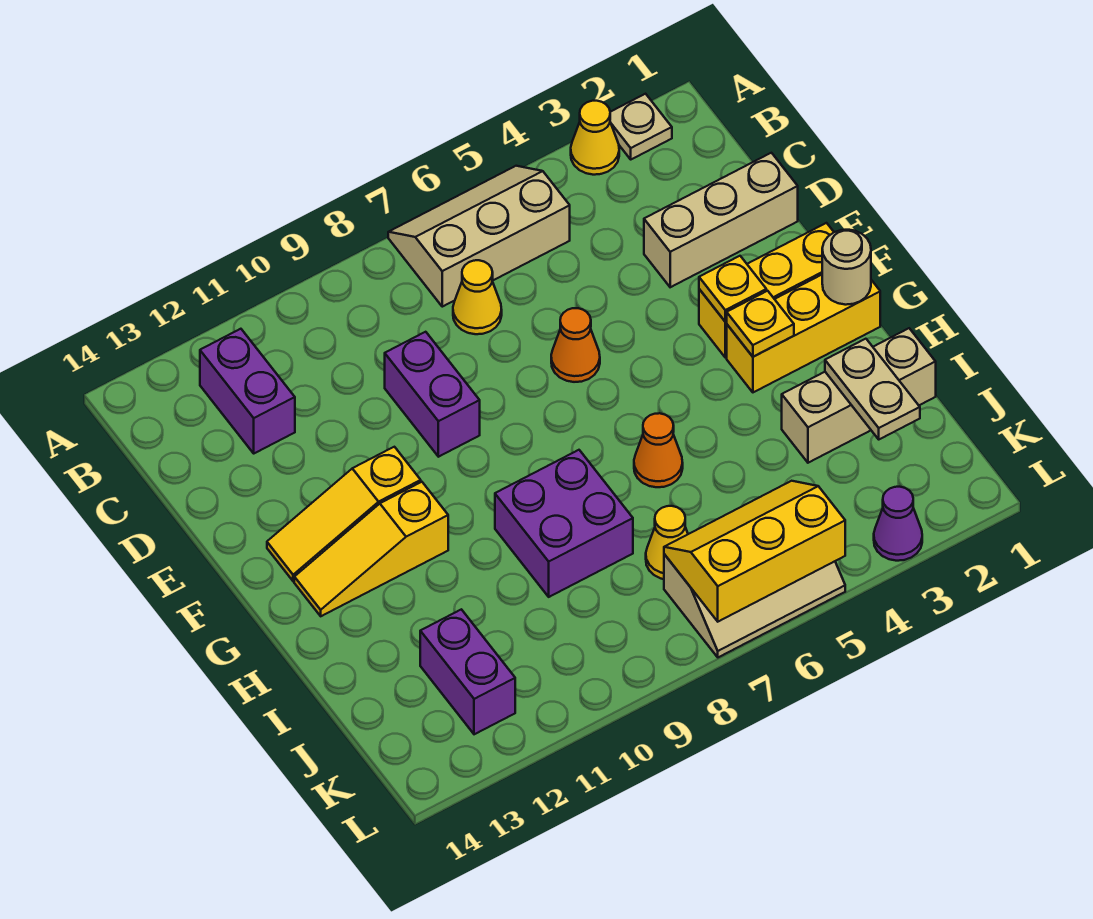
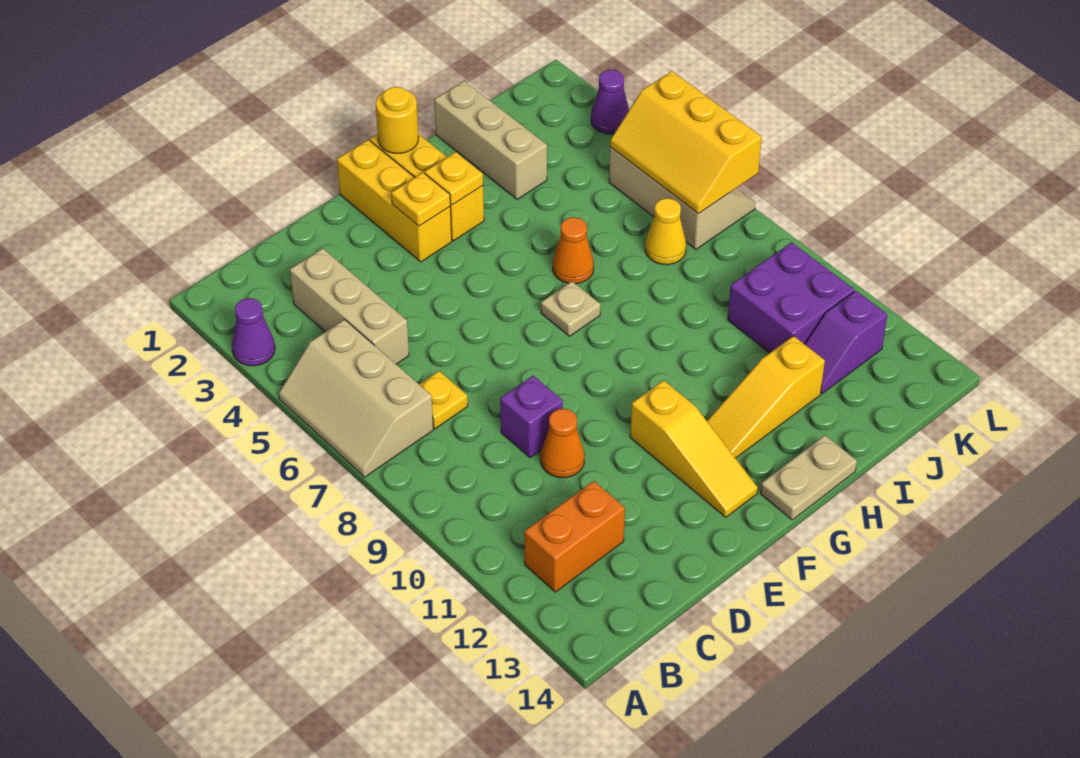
tan plate A2 level 1 -> tan plate G7 level 1
yellow cone A3 level 1 -> purple cone A3 level 1
purple brick B12:C12 level 1 -> orange brick B12:C12 level 1
yellow cone C7 level 1 -> yellow plate C7 level 1
tan brick D1:D3 level 1 -> tan brick C3:C5 level 1
purple brick D9:E9 level 1 -> purple brick D9 level 1
orange cone E6 level 1 -> orange cone D10 level 1
tan round brick G1 level 2 -> yellow round brick G1 level 2
yellow slope G11:G13 level 1 top 11 -> yellow slope G12:I12 level 1 top I
purple brick H8:I9 level 1 -> purple brick J10:K11 level 1
tan plate I2:J2 level 2 -> tan plate G14:H14 level 1
purple brick J12:K12 level 1 -> purple slope J12:K12 level 1 top K

